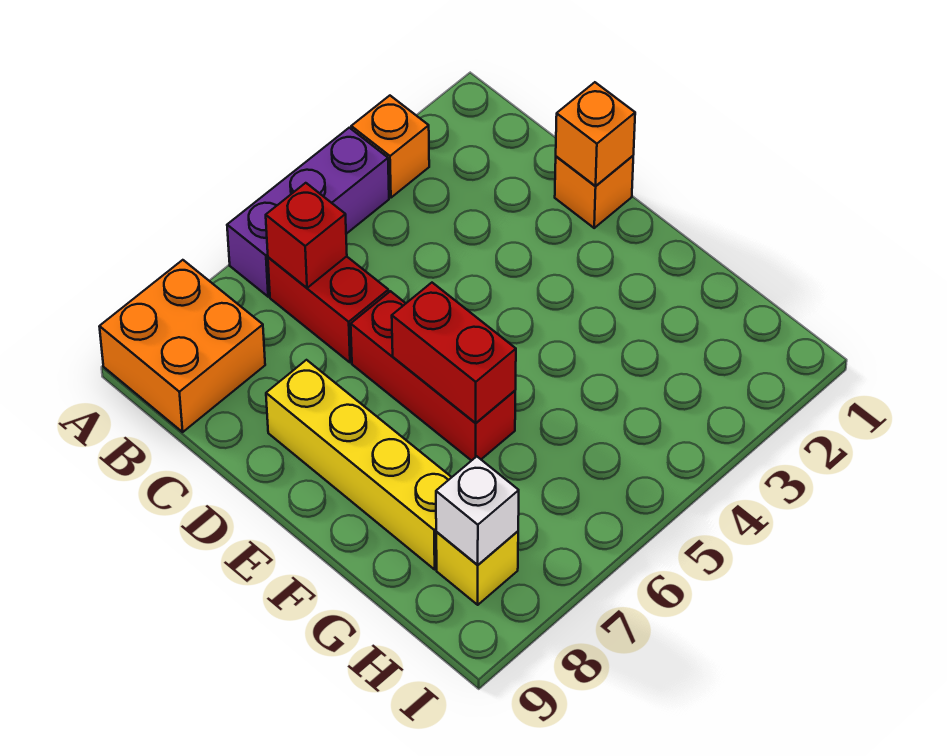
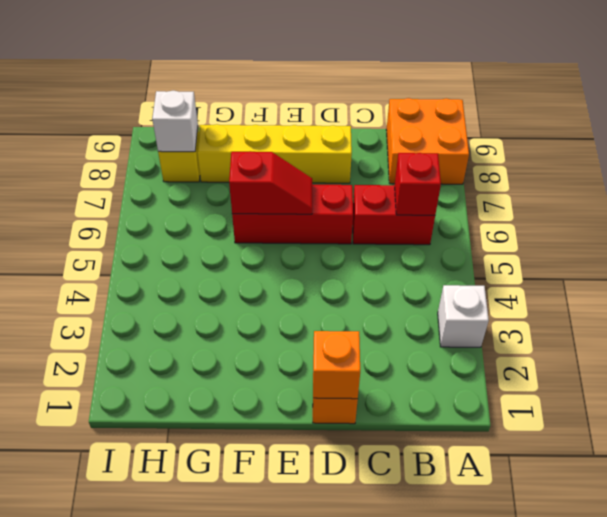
orange brick A3 level 1 -> white brick A3 level 1
purple brick A4:A6 level 1 -> none
red brick E6:F6 level 2 -> red slope E6:F6 level 2 top F

